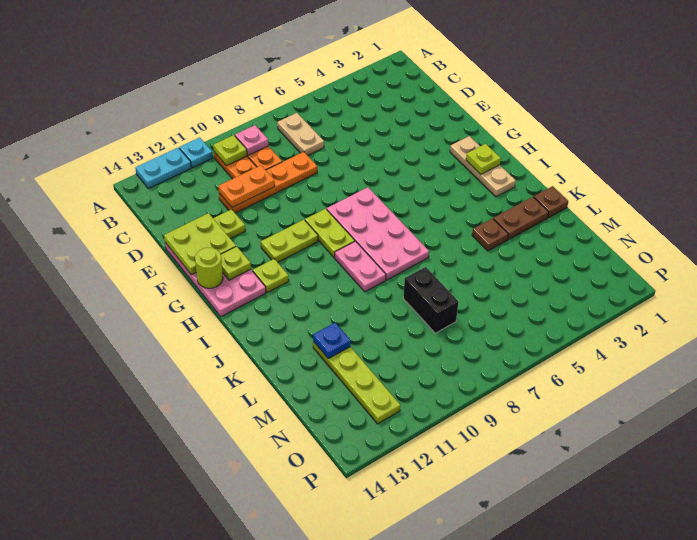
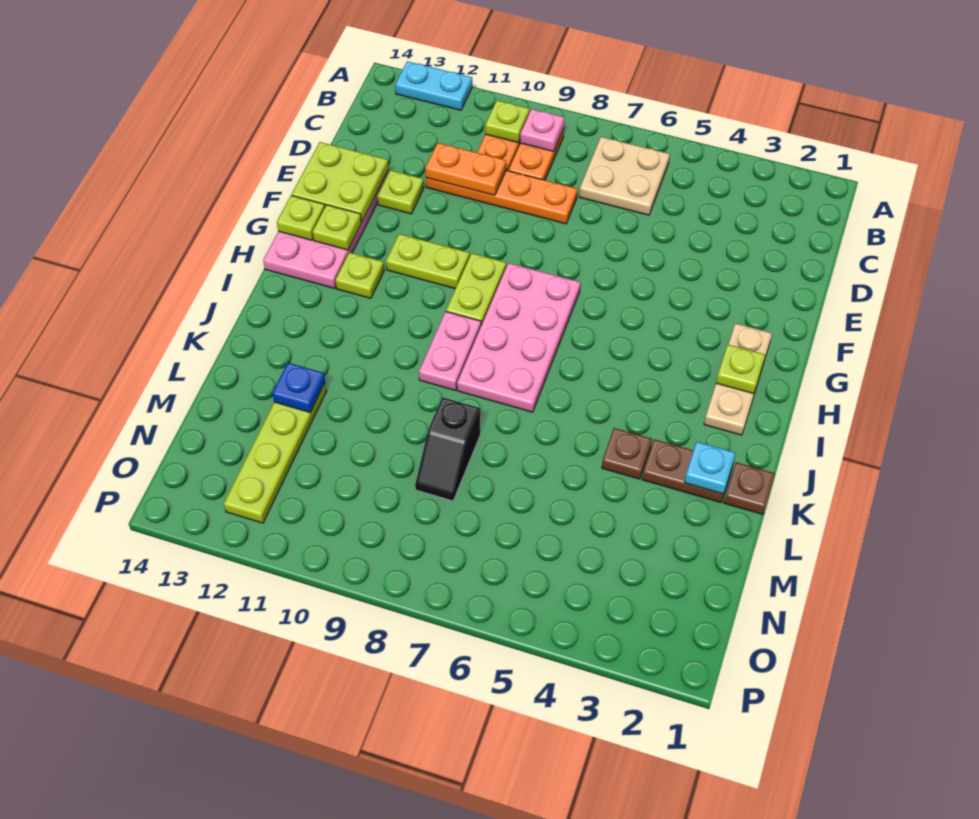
cyan plate A11 level 1 -> cyan plate K2 level 2
tan plate B7:C7 level 1 -> tan plate B6:C7 level 1
lime round brick G14 level 2 -> lime plate G14 level 2
black brick L8:M8 level 1 -> black slope L8:M8 level 1 top L

